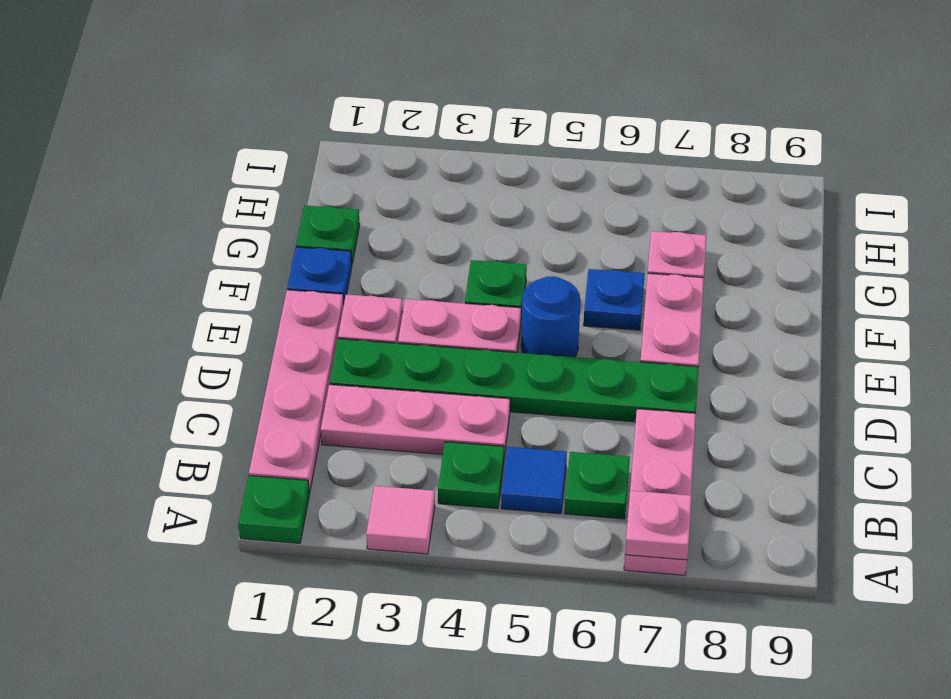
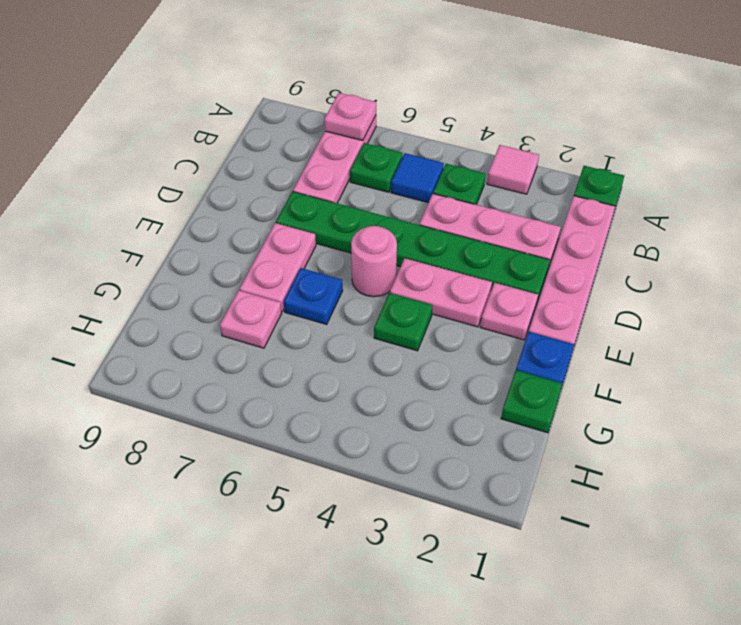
blue round brick E5 level 1 -> pink round brick E5 level 1

